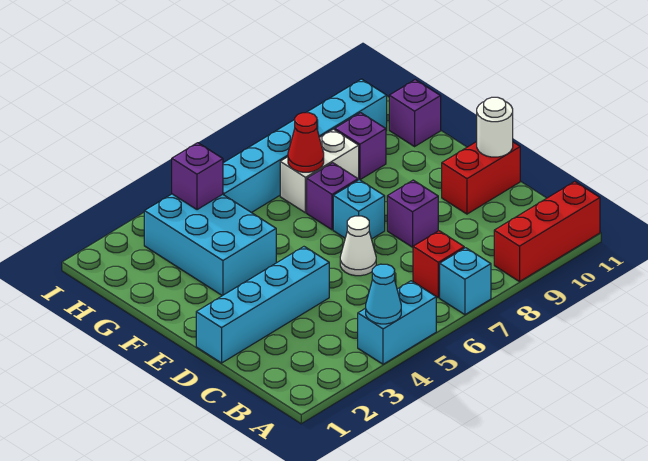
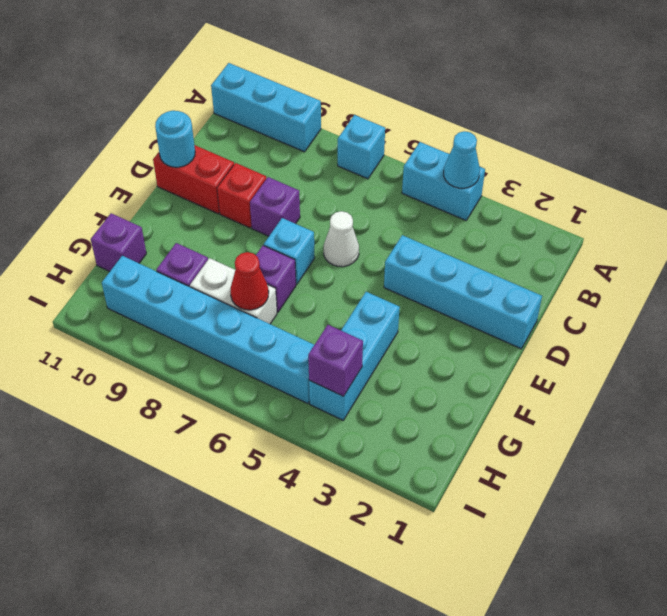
red brick A9:A11 level 1 -> cyan brick A9:A11 level 1
red brick B7 level 1 -> red brick D9 level 1
white round brick D11 level 2 -> cyan round brick D11 level 2
cyan brick F3:H4 level 1 -> cyan brick F4:H4 level 1

